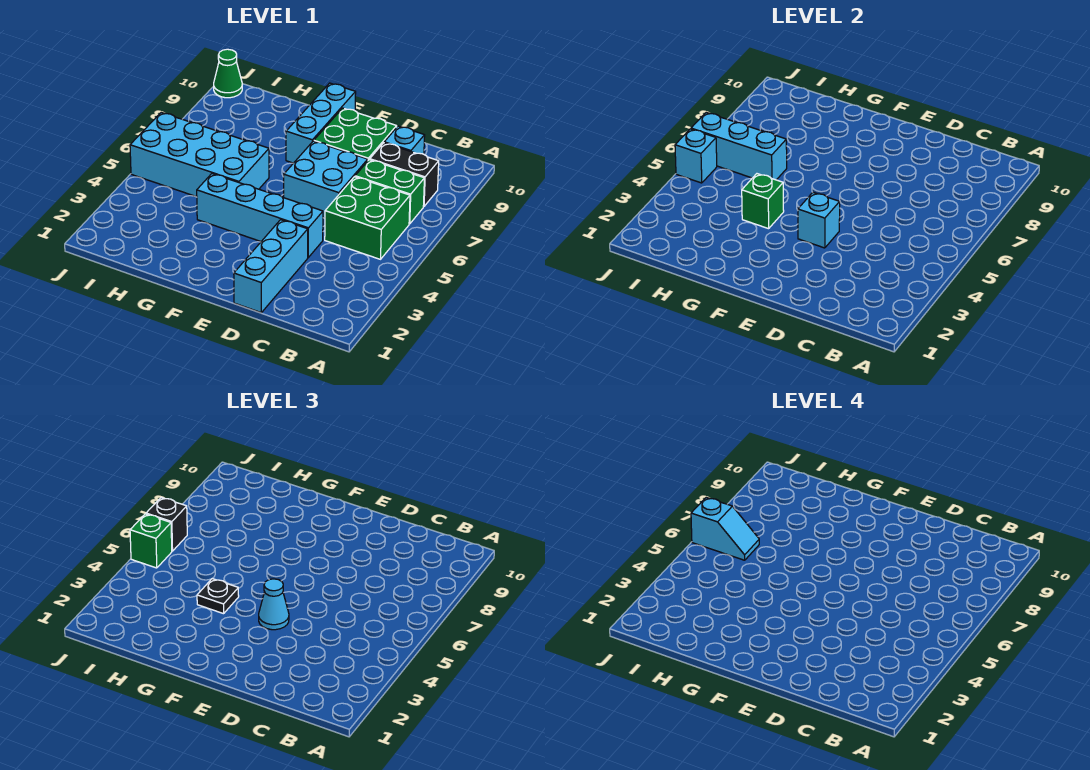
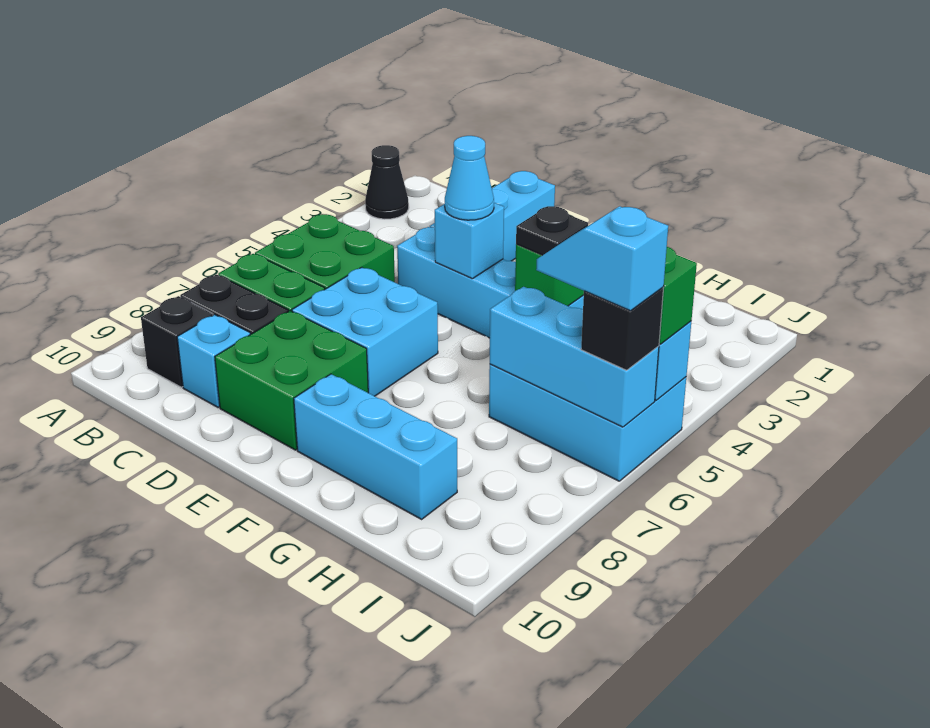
none -> black cone A2 level 1
none -> black brick B9 level 1
cyan brick F8:F10 level 1 -> cyan brick F9:H9 level 1
cyan brick G5:J6 level 1 -> cyan brick H5:J6 level 1
green cone J10 level 1 -> none

